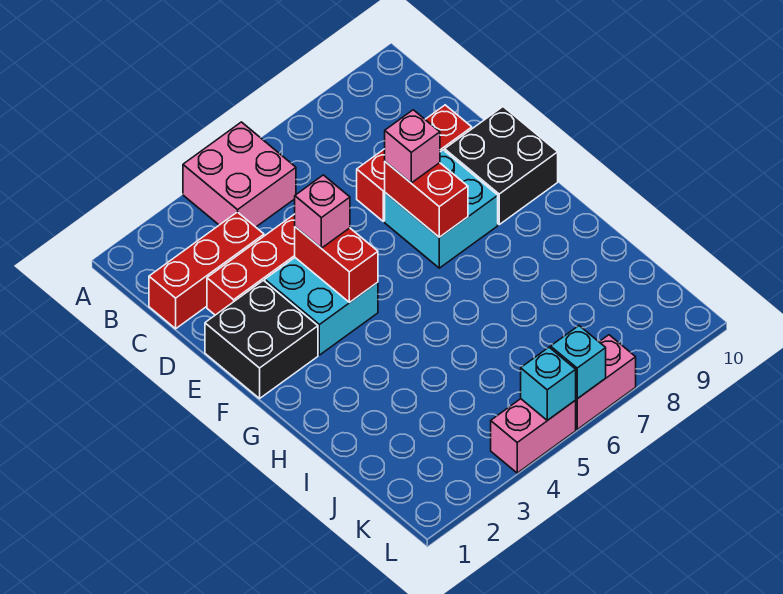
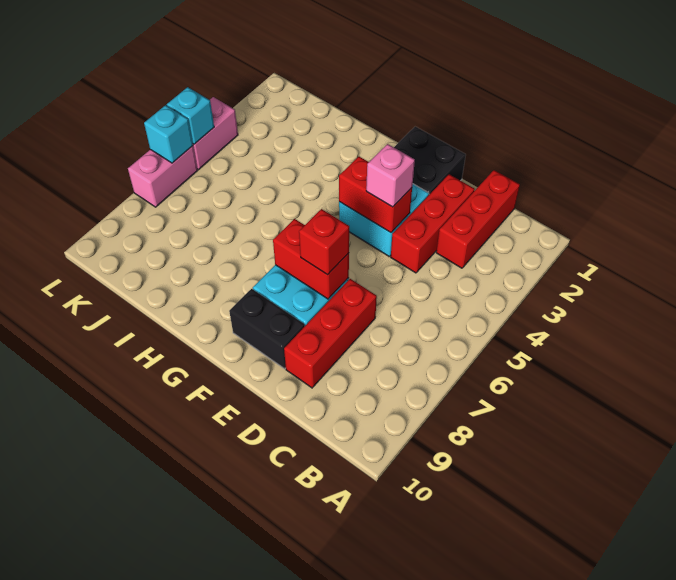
pink brick A4:B5 level 1 -> none
pink brick E7 level 3 -> red brick E7 level 3
black brick E9:F10 level 1 -> black brick E9:F9 level 1

